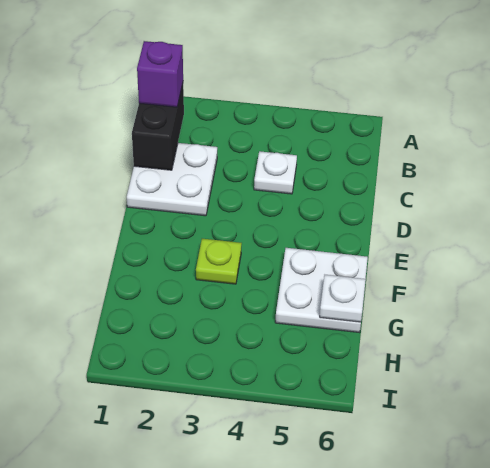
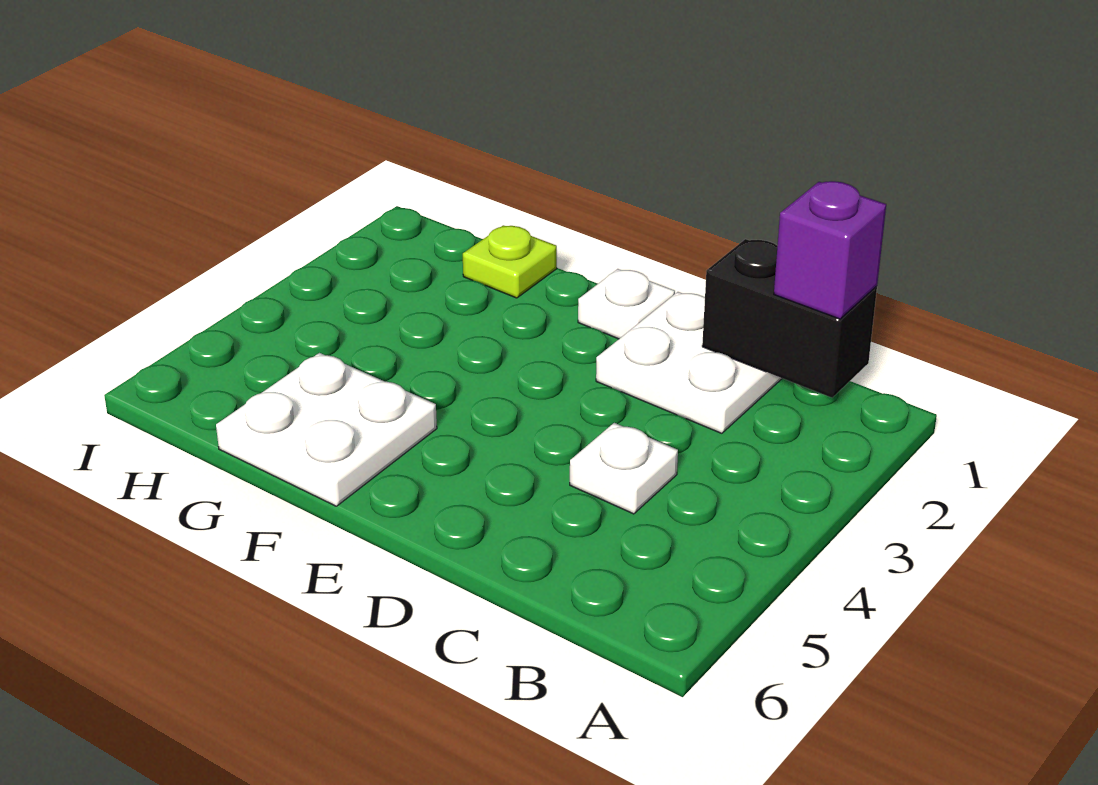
lime plate F3 level 1 -> lime plate G1 level 1
white plate G6 level 2 -> white plate E1 level 1

